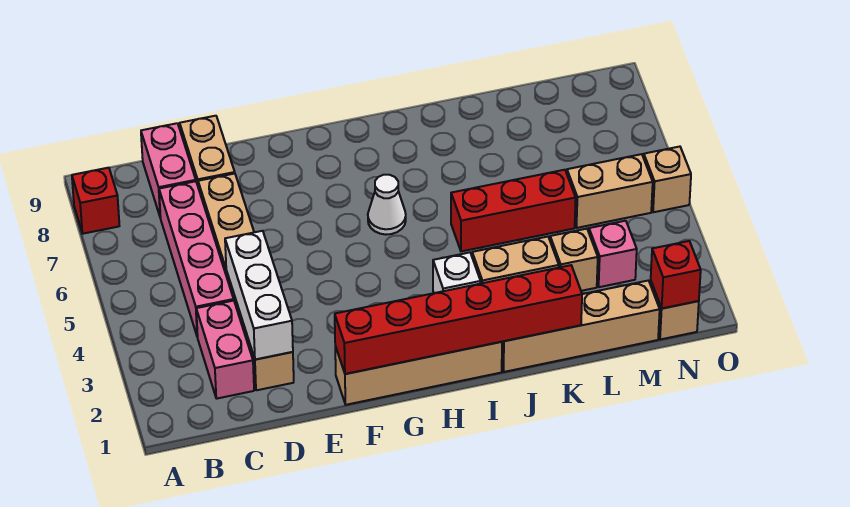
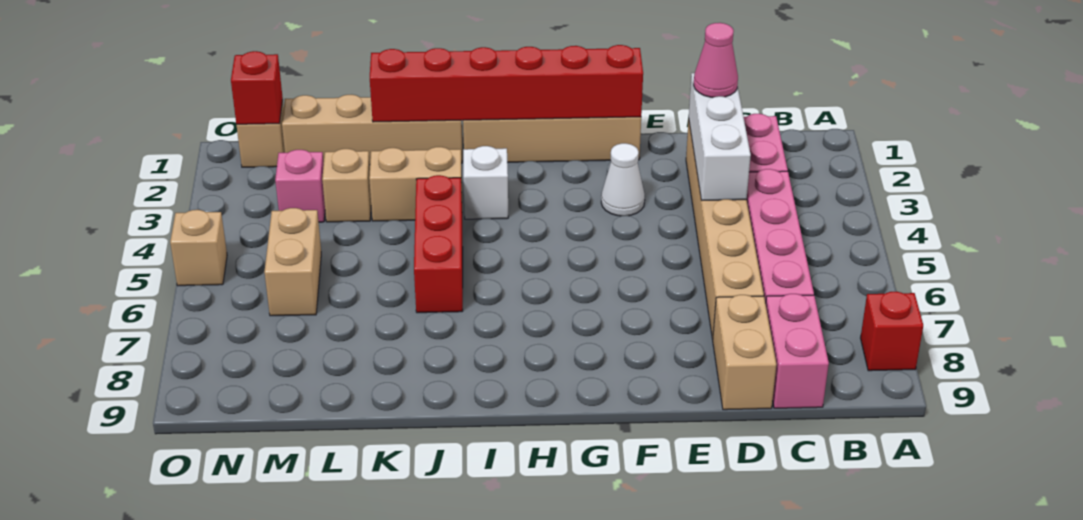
none -> pink cone D2 level 3
white cone H6 level 1 -> white cone F3 level 1
red brick J5:L5 level 1 -> red brick J4:J6 level 1
tan brick M5:N5 level 1 -> tan brick M5:M6 level 1

